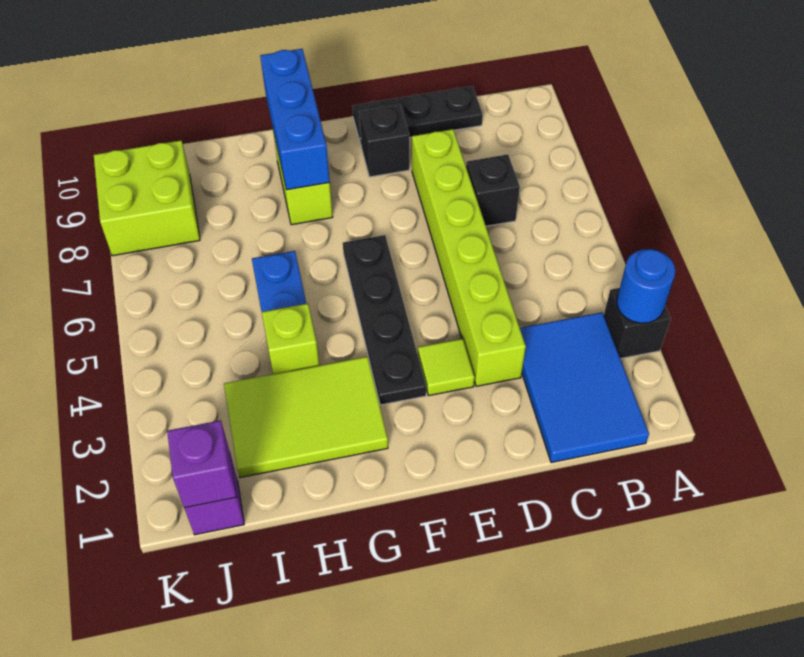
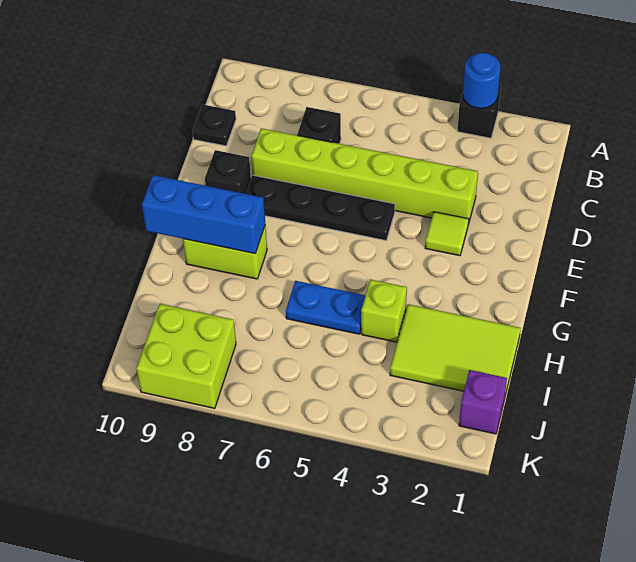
blue tile B1:C3 level 1 -> none
black plate C10:E10 level 1 -> black plate C10 level 1
black plate F3:F6 level 1 -> black plate E5:E8 level 1
lime tile G2:I3 level 1 -> lime tile H1:I3 level 1
purple brick J1 level 2 -> none

